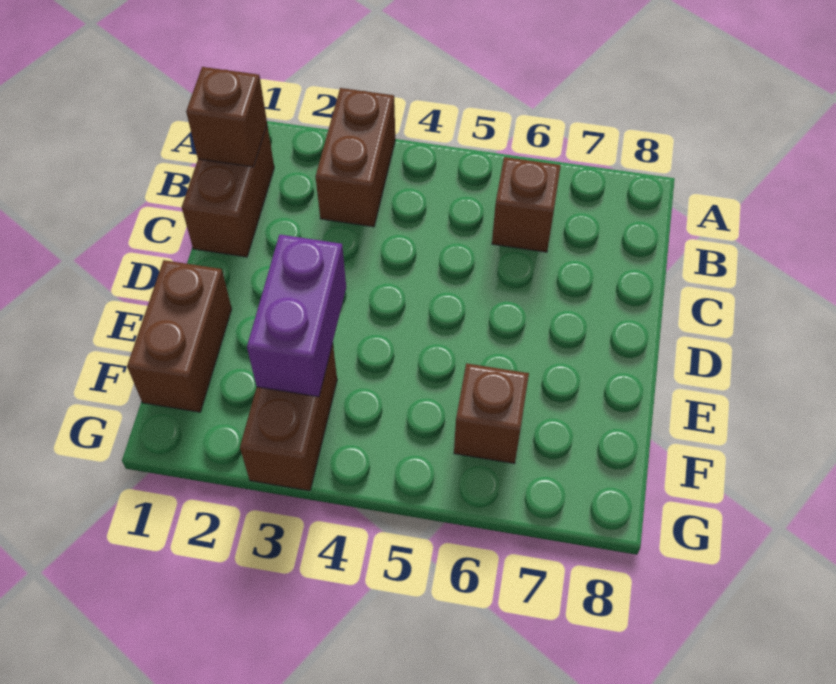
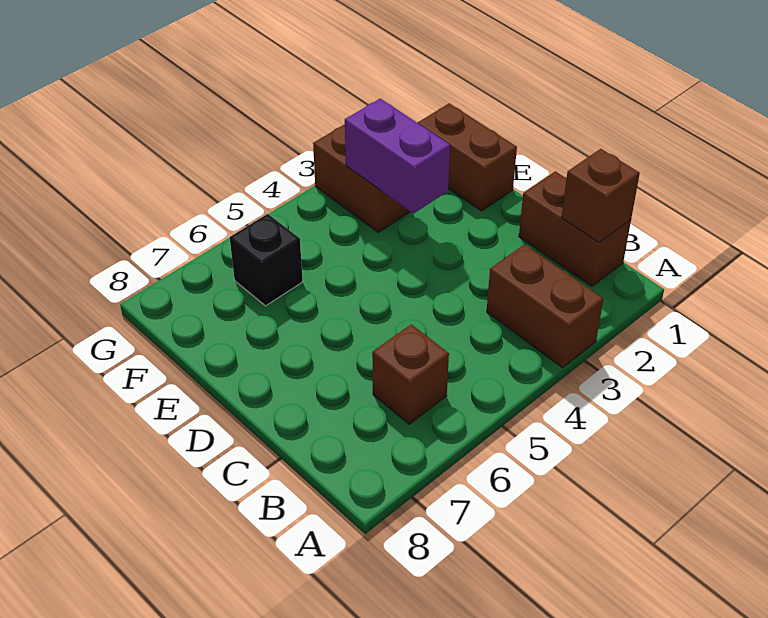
brown brick F6 level 1 -> black brick F6 level 1

